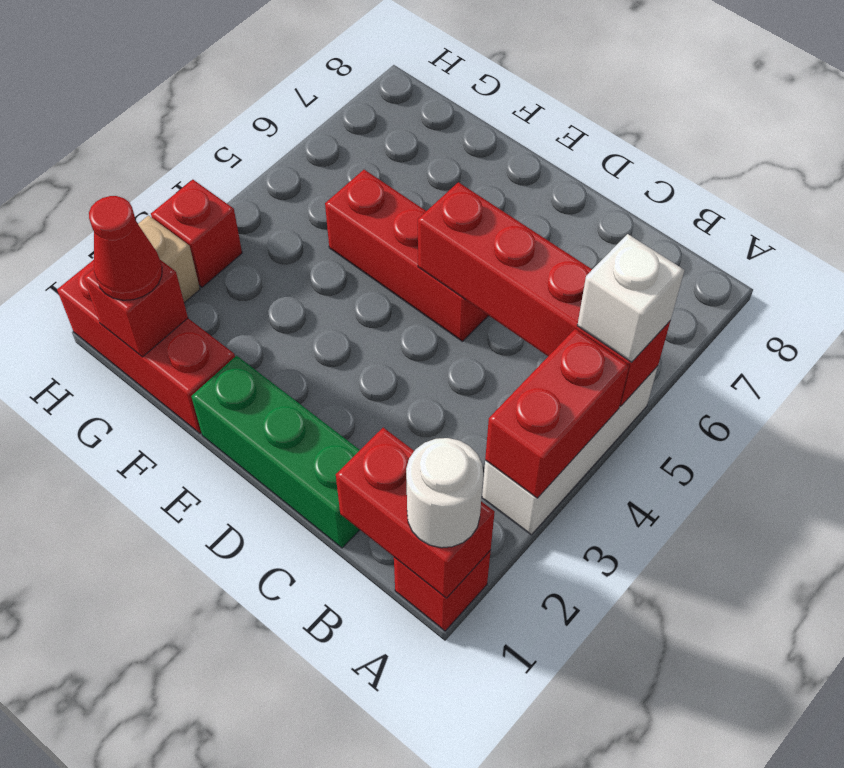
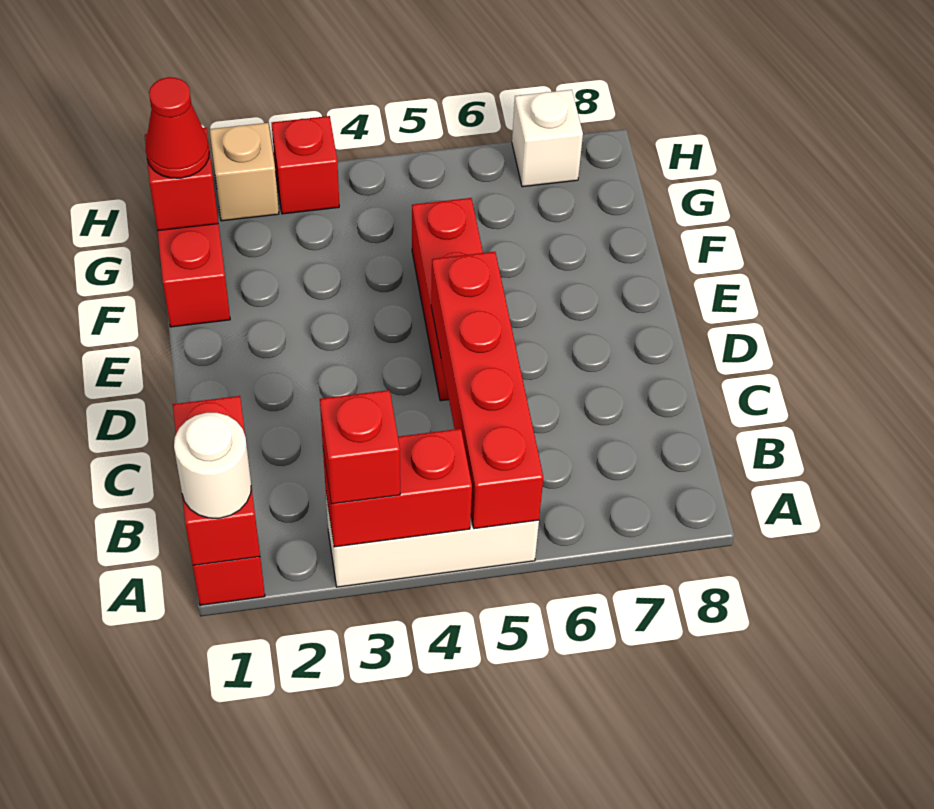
none -> red brick A3 level 3
white brick A5 level 3 -> white brick H7 level 1
green brick C1:E1 level 1 -> none

